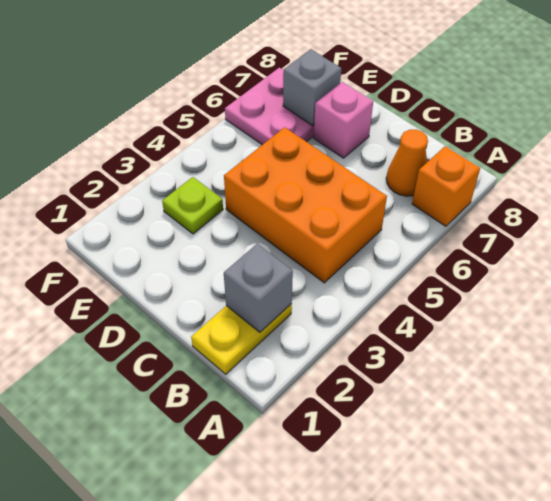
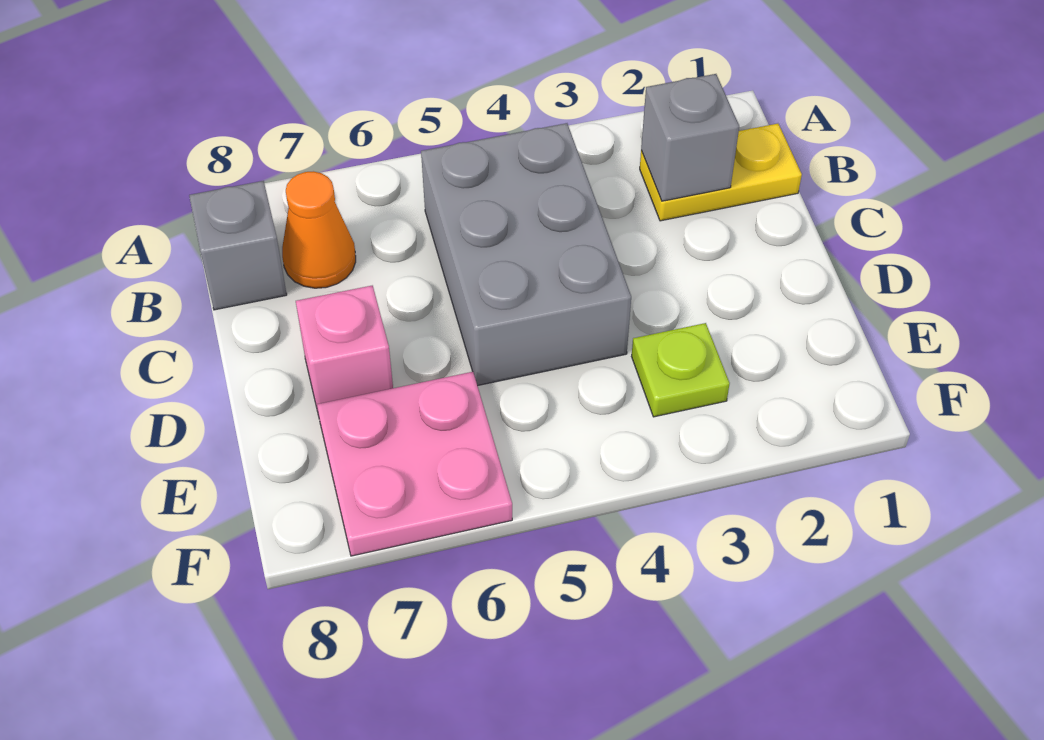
orange brick A7 level 1 -> none
orange brick B4:D5 level 1 -> grey brick B4:D5 level 1
grey brick E7 level 2 -> grey brick B8 level 1

